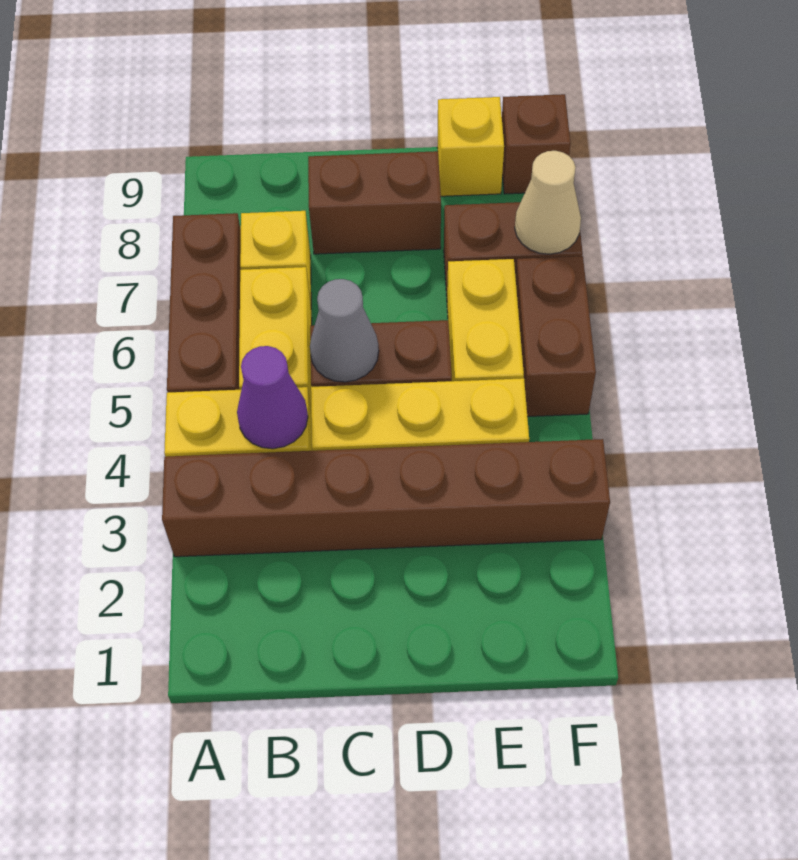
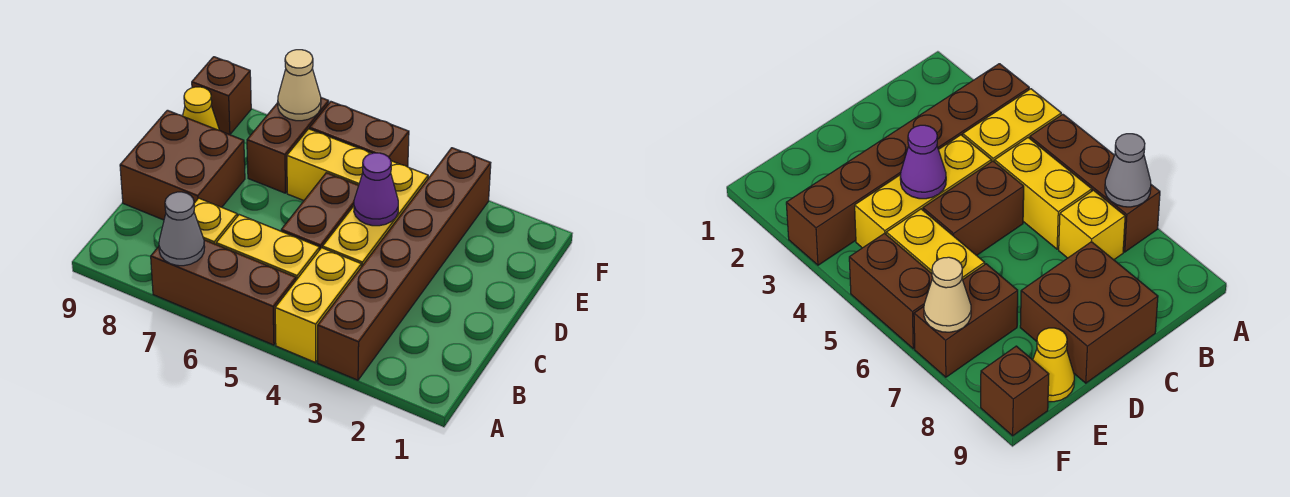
purple cone B4 level 2 -> purple cone D4 level 2
grey cone C5 level 2 -> grey cone A7 level 2
brown brick C8:D8 level 1 -> brown brick C8:D9 level 1
yellow brick E9 level 1 -> yellow cone E9 level 1

